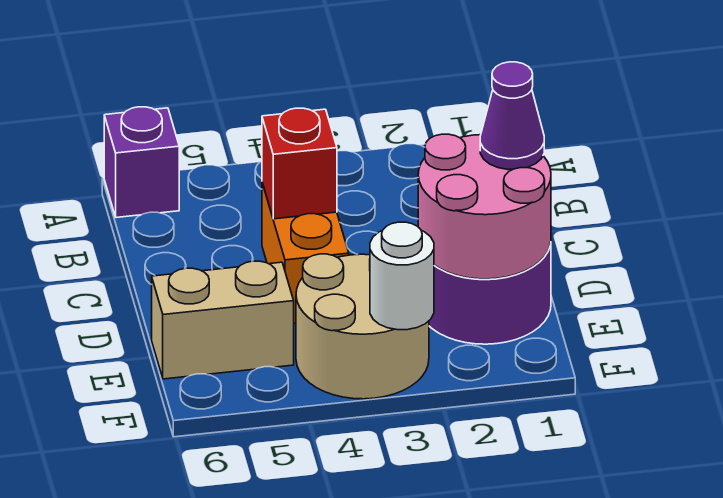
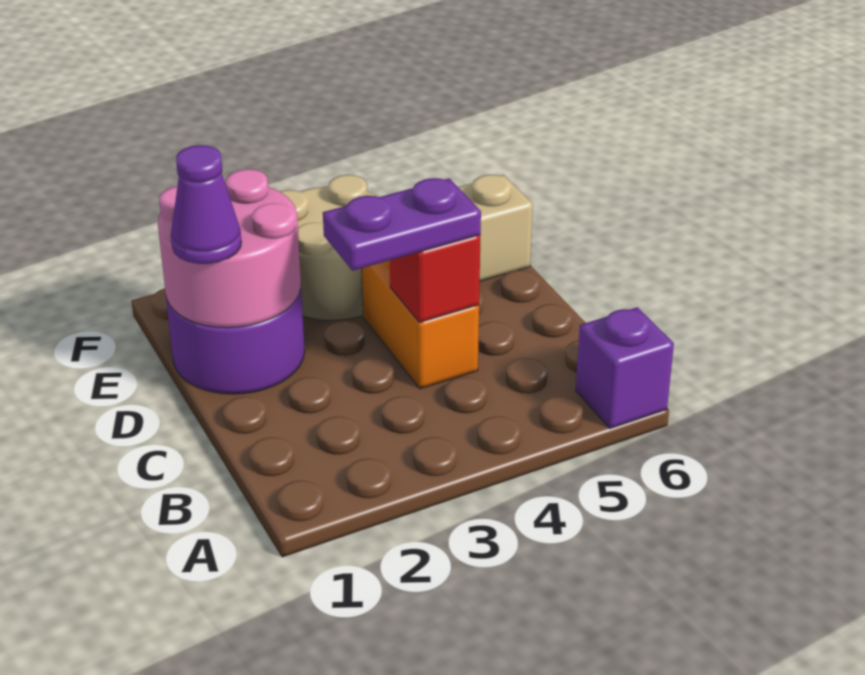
none -> purple plate C3:C4 level 3
white round brick F3 level 2 -> none

